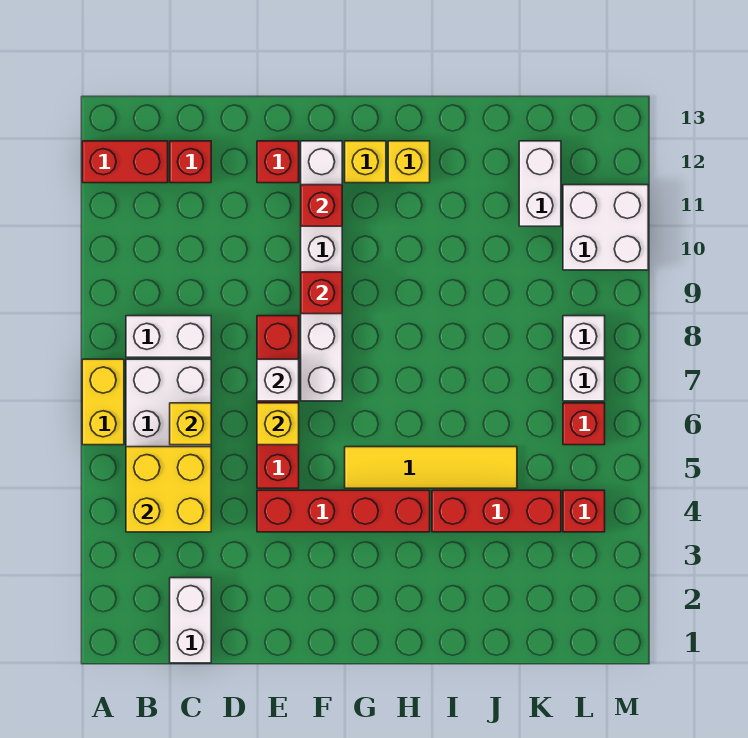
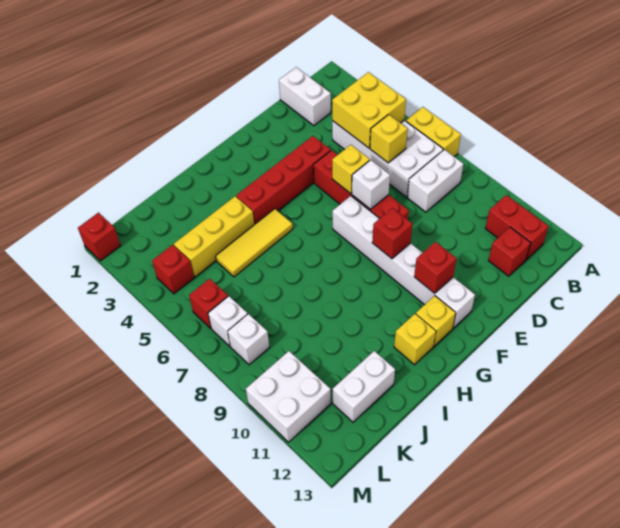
red brick A12:B12 level 1 -> red brick B11:B12 level 1
red brick E12 level 1 -> red brick M1 level 1
yellow tile G5:J5 level 1 -> yellow tile H5:J5 level 1
red brick I4:K4 level 1 -> yellow brick I4:K4 level 1
white brick K11:K12 level 1 -> white brick J12:K12 level 1

